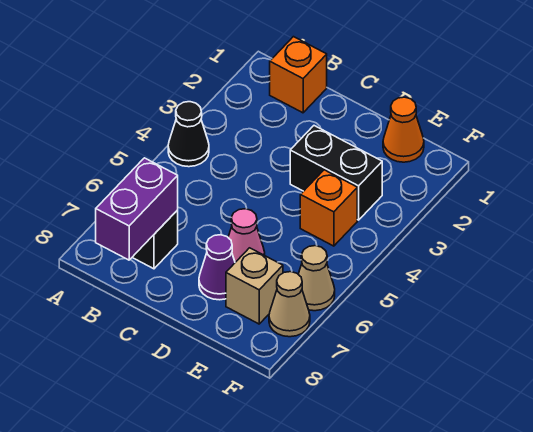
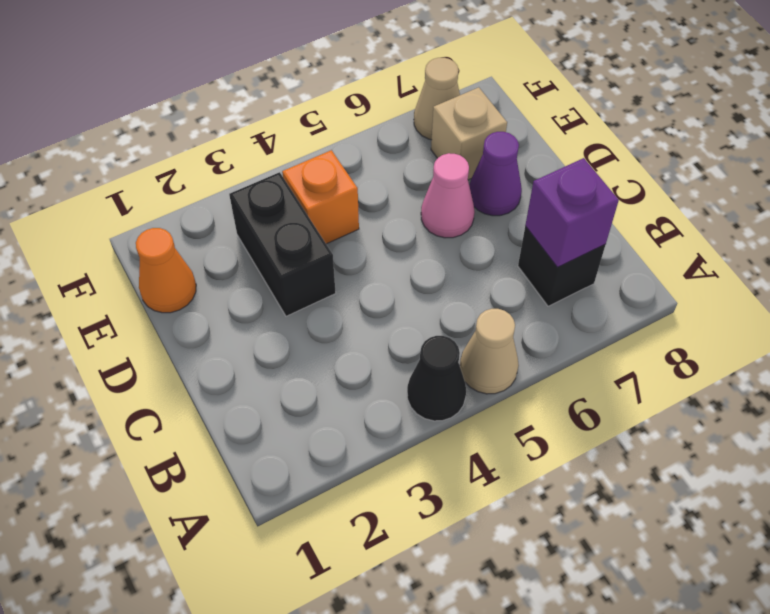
orange brick B1 level 1 -> none
purple brick B7:B8 level 2 -> purple brick B7 level 2
tan cone F6 level 1 -> tan cone A5 level 1

